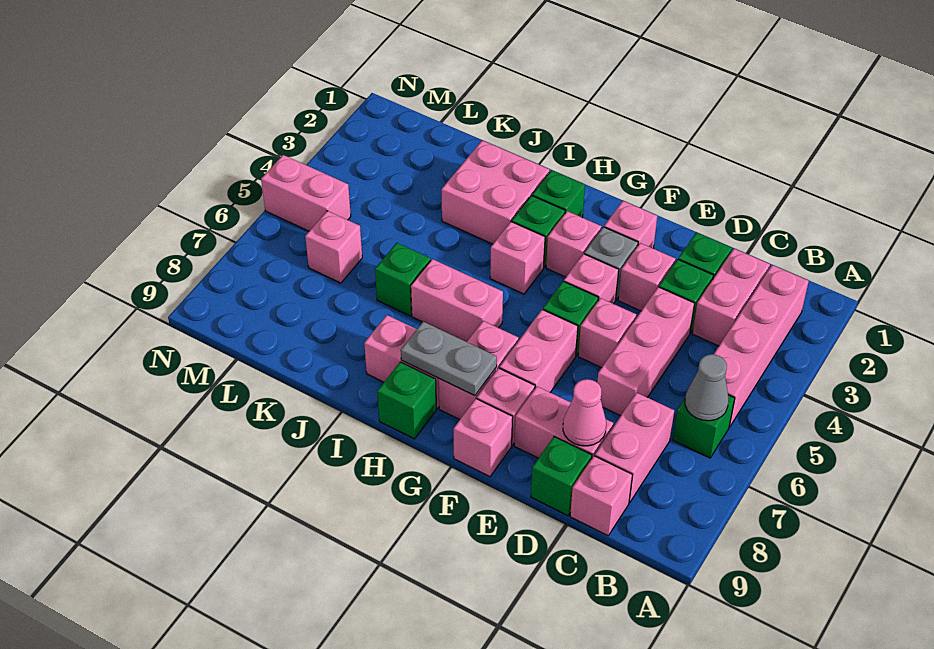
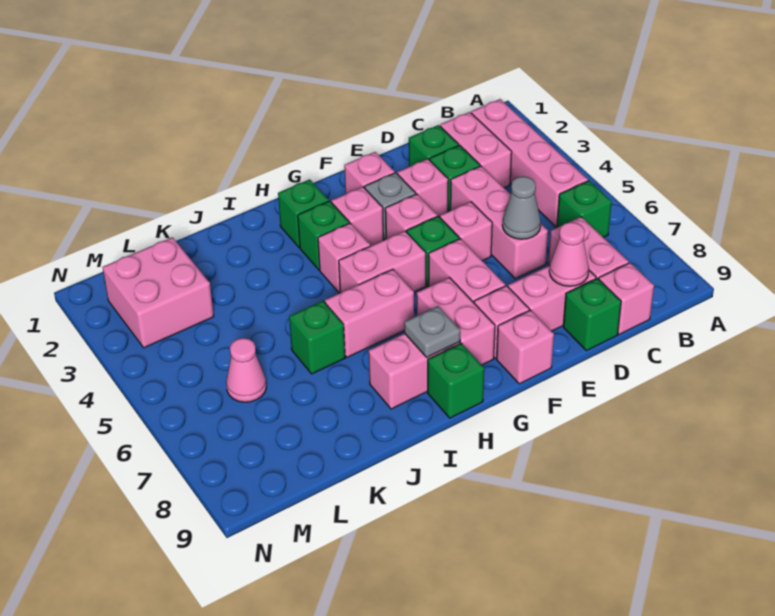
grey cone B6 level 2 -> grey cone D6 level 2
grey plate G8:H8 level 2 -> grey plate H8 level 2
pink brick I2:J3 level 1 -> pink brick L2:M3 level 1
pink brick L6 level 1 -> pink cone L6 level 1
pink brick M5:N5 level 1 -> pink brick G5:H5 level 1

